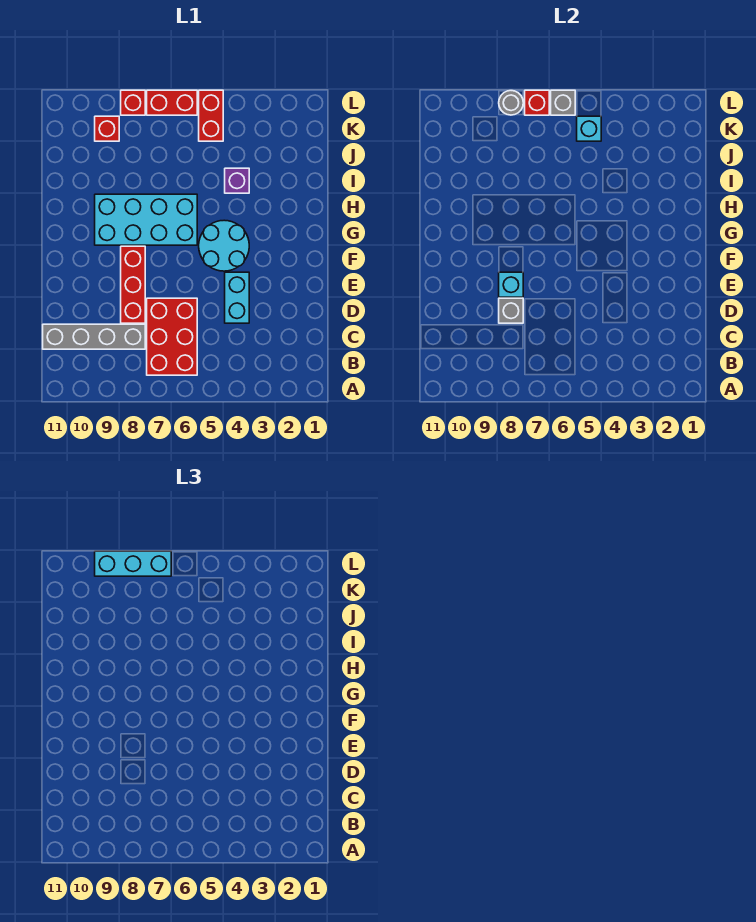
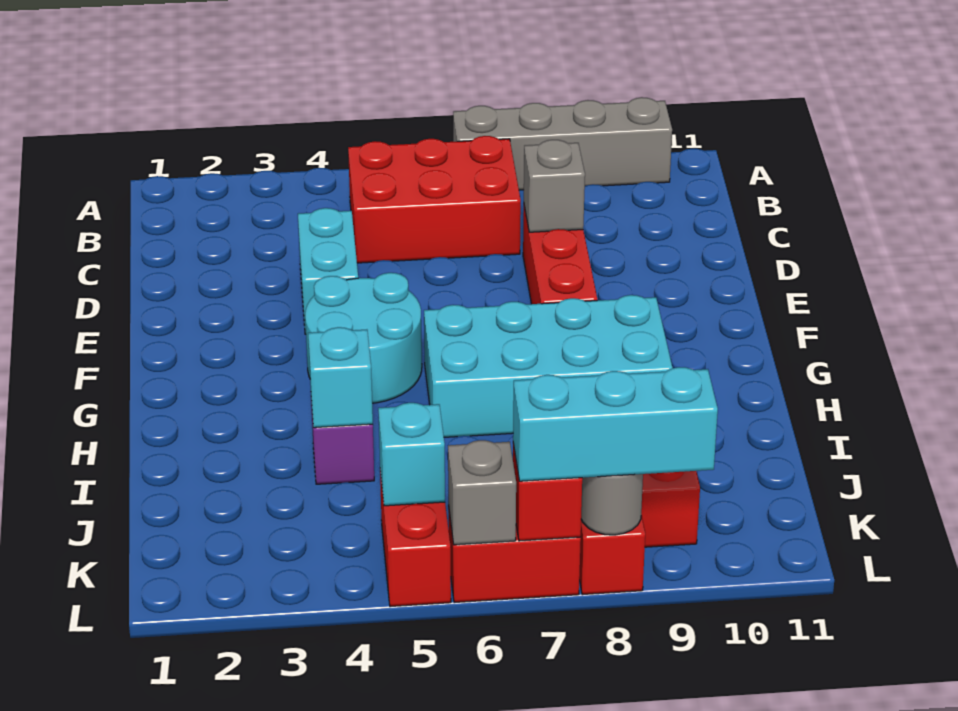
red brick B6:D7 level 1 -> red brick B5:C7 level 1
grey brick C8:C11 level 1 -> grey brick A7:A10 level 1
cyan brick E8 level 2 -> cyan brick I4 level 2

